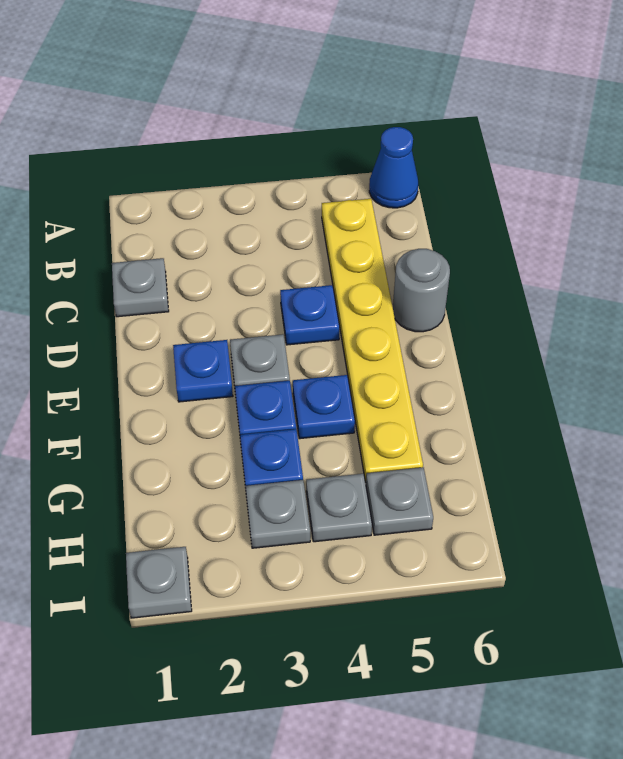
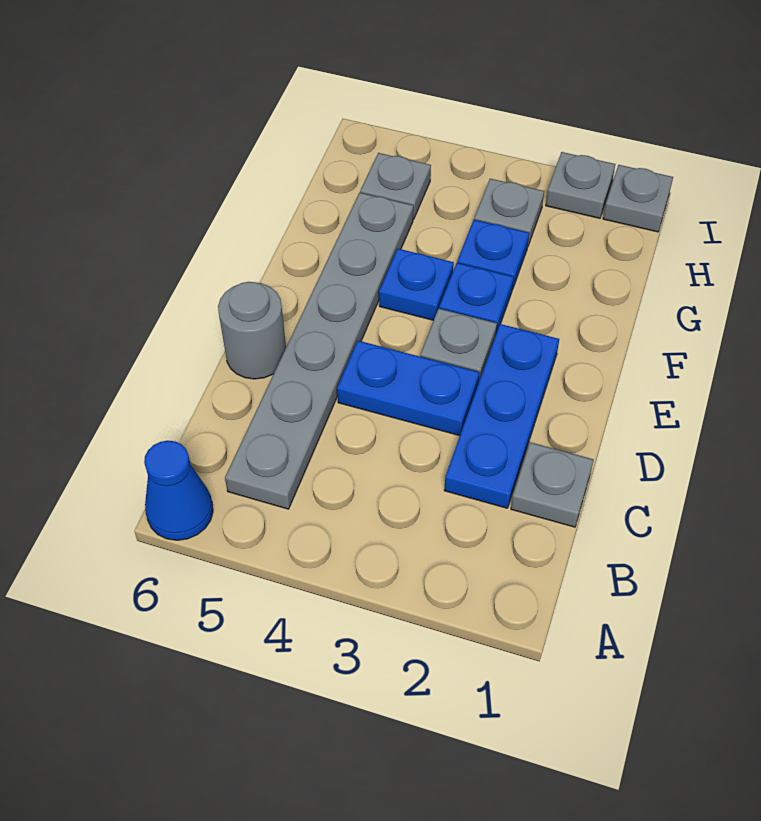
yellow plate B5:G5 level 1 -> grey plate B5:G5 level 1
blue plate D4 level 1 -> blue plate D3:D4 level 1
blue plate E2 level 1 -> blue plate C2:E2 level 1
grey plate H4 level 1 -> grey plate I2 level 1

